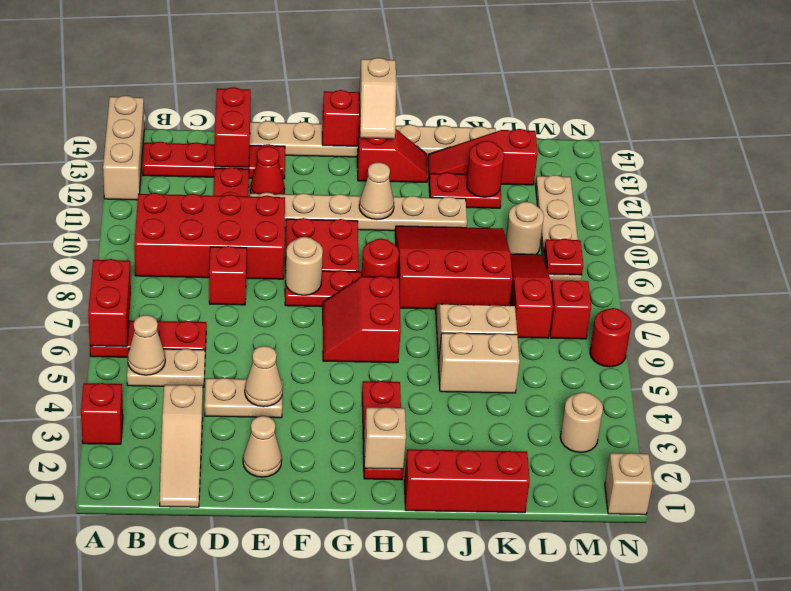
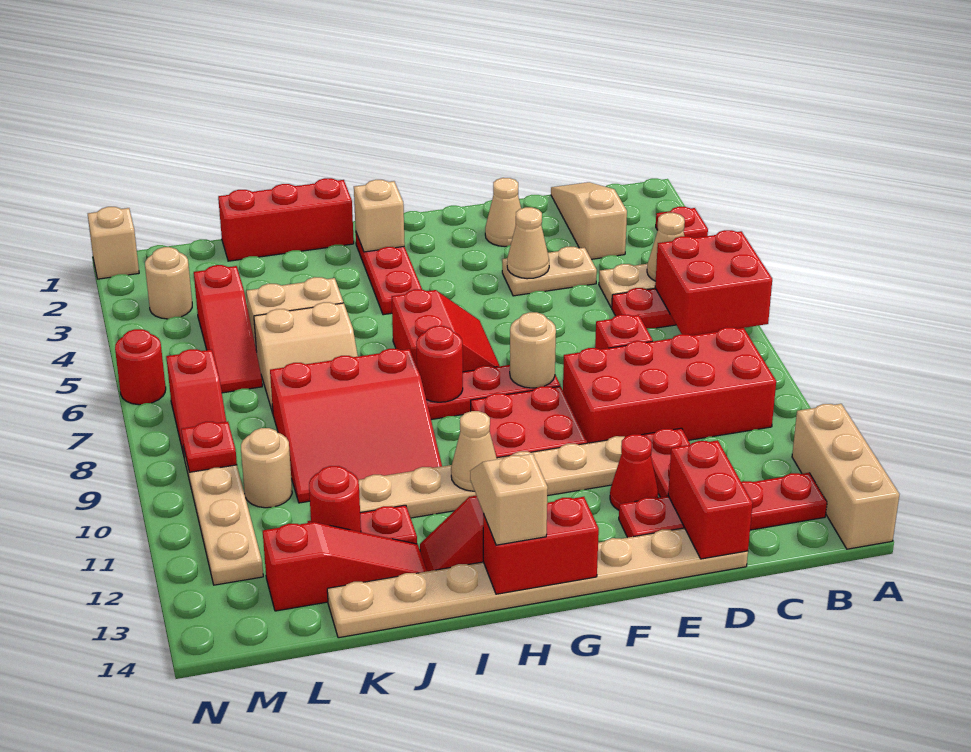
red brick A3 level 1 -> red plate A3 level 1
red brick A6:A7 level 2 -> red brick A6:B7 level 2
red slope L7:L9 level 1 top 7 -> red slope L4:L6 level 1 top 4

